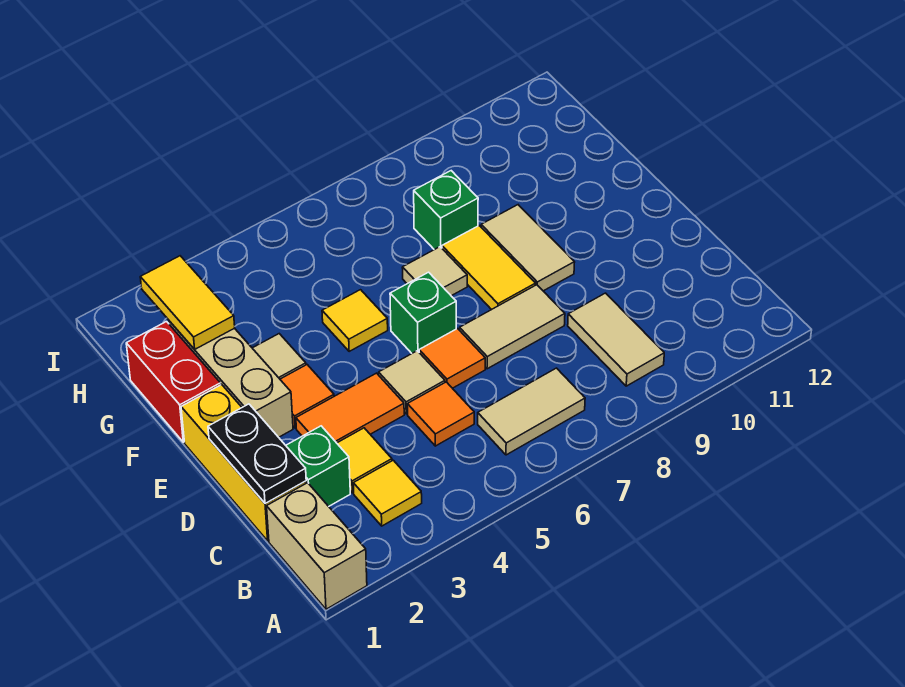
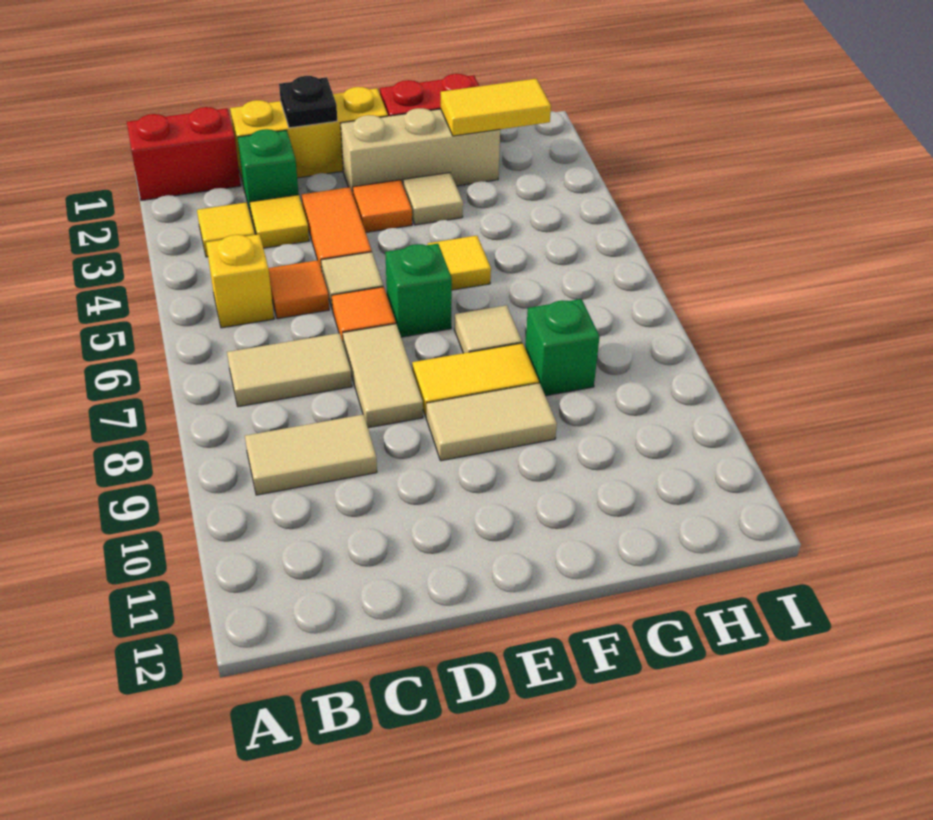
tan brick A1:B1 level 1 -> red brick A1:B1 level 1
none -> yellow brick B5 level 1
tan tile B6:B7 level 1 -> tan tile B7:C7 level 1
black plate C1:D1 level 2 -> black plate D1 level 2

